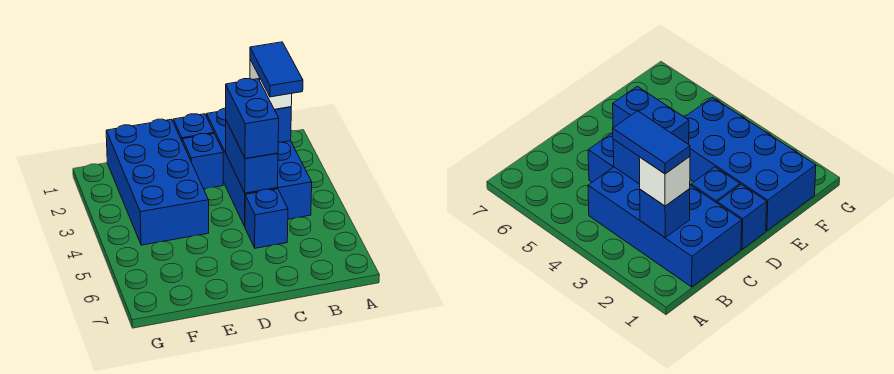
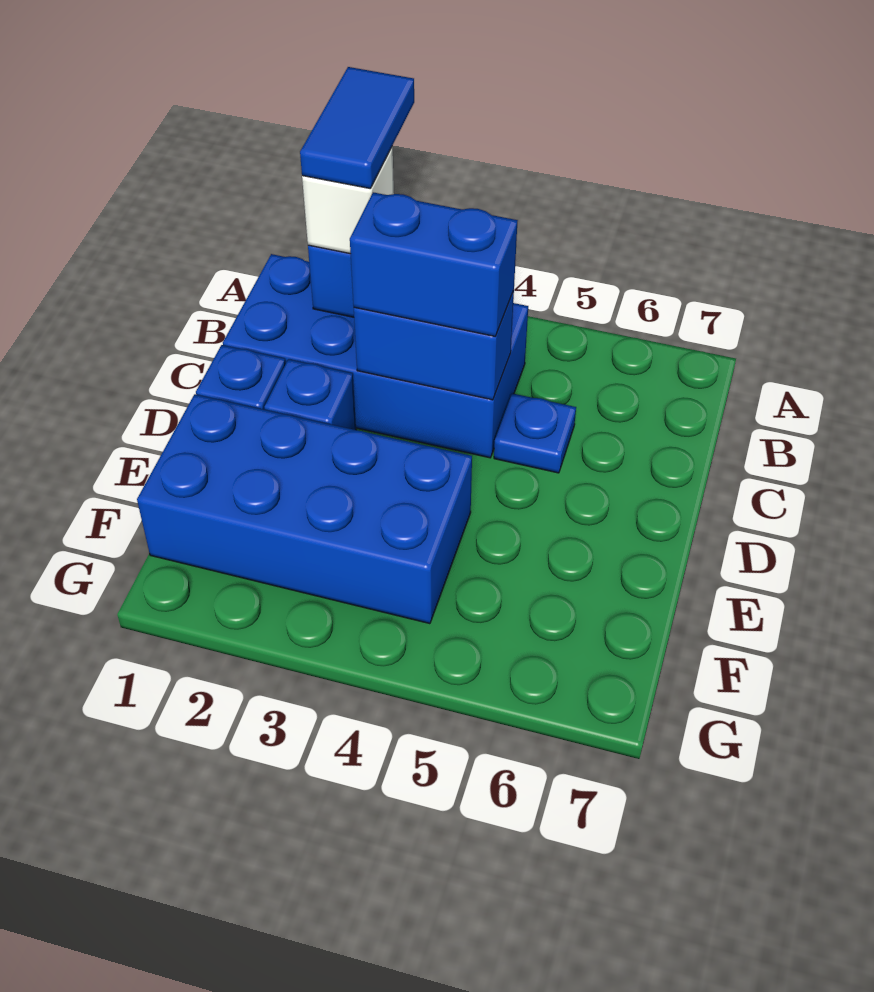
blue tile B2:B3 level 4 -> blue tile A2:B2 level 4
blue brick C5 level 1 -> blue plate C5 level 1

